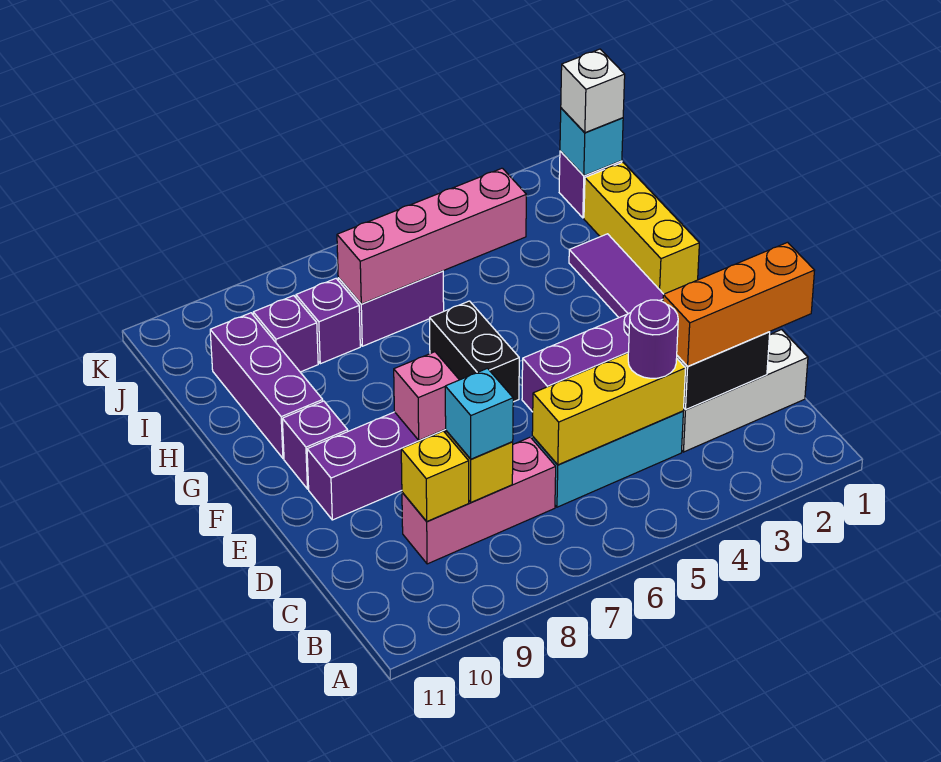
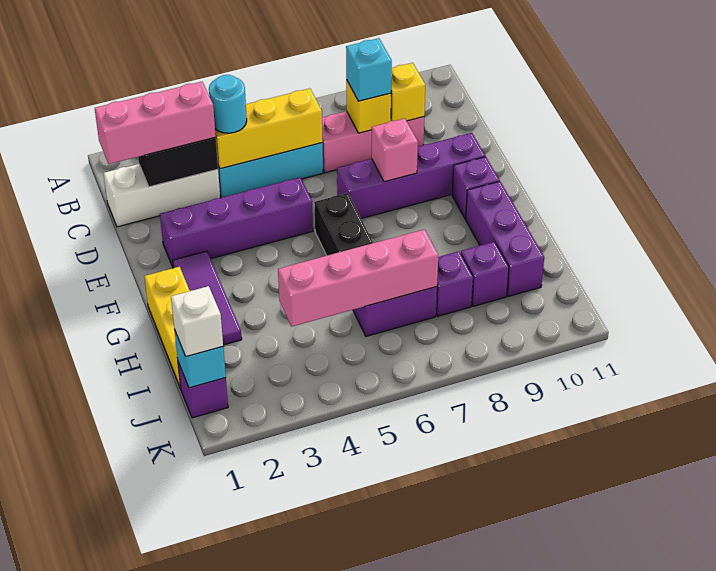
orange brick C1:C3 level 3 -> pink brick C1:C3 level 3
purple round brick C4 level 3 -> cyan round brick C4 level 3

